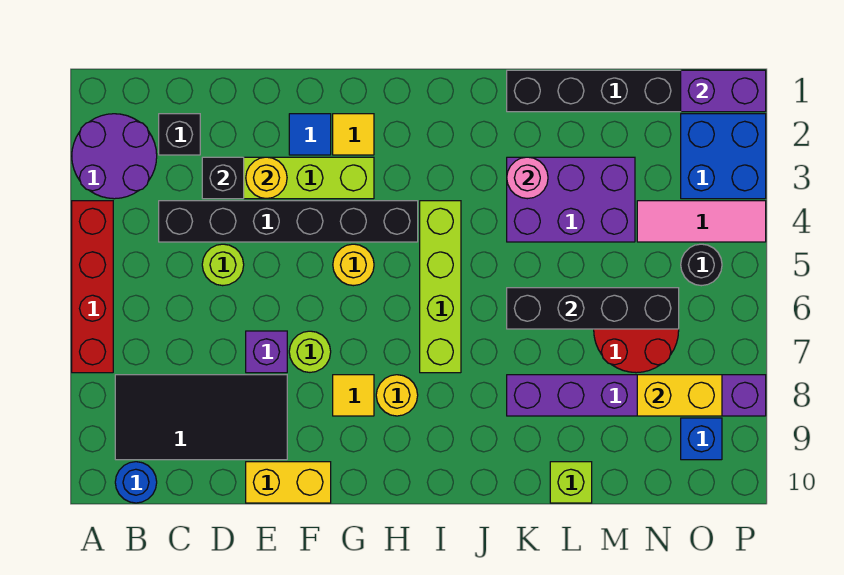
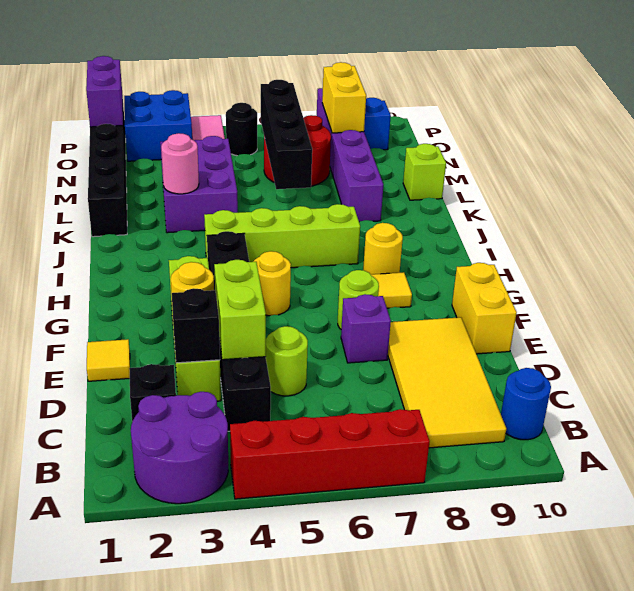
black tile B8:E9 level 1 -> yellow tile B8:E9 level 1
none -> lime brick D4:E4 level 2
blue tile F2 level 1 -> none
yellow tile G2 level 1 -> yellow tile E1 level 1

